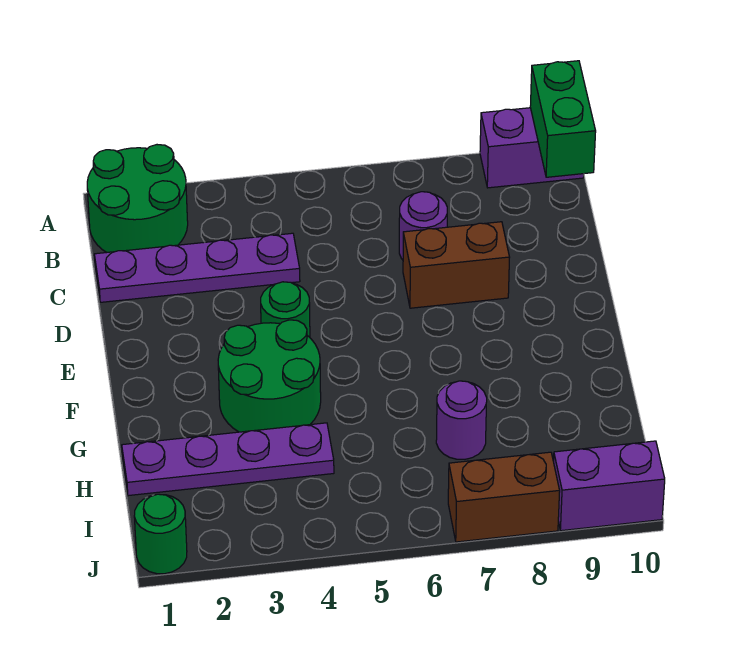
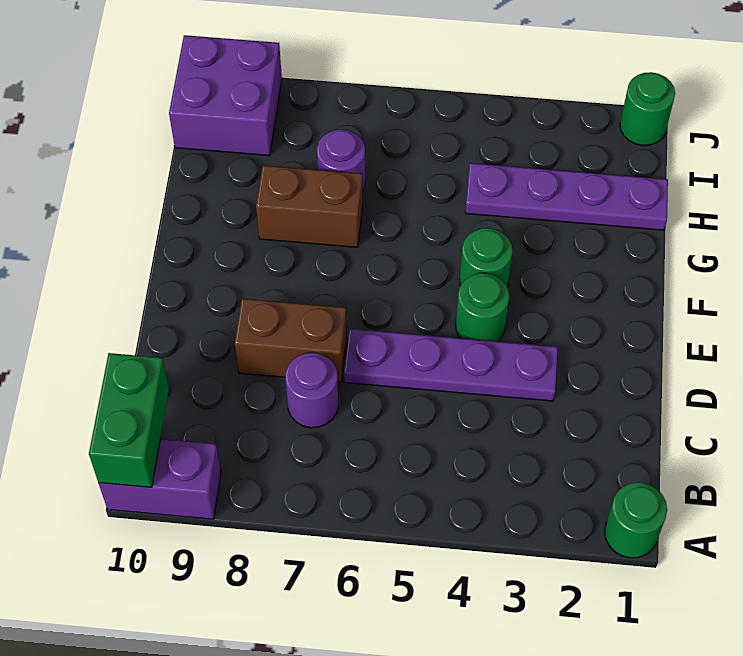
green round brick A1:B2 level 1 -> green round brick A1 level 1
purple plate C1:C4 level 1 -> purple plate D3:D6 level 1
green round brick F3:G4 level 1 -> green round brick F4 level 1
brown brick J7:J8 level 1 -> brown brick G7:G8 level 1
purple brick J9:J10 level 1 -> purple brick I9:J10 level 1

